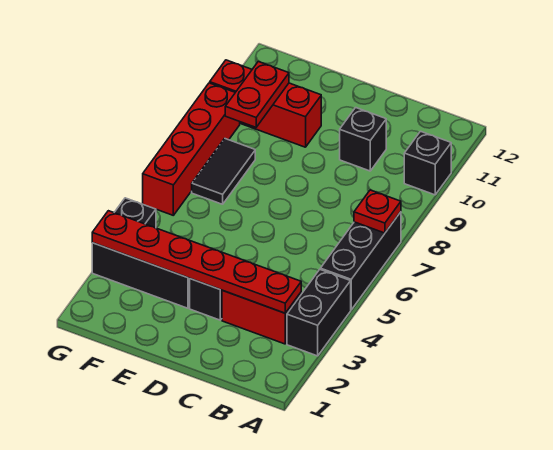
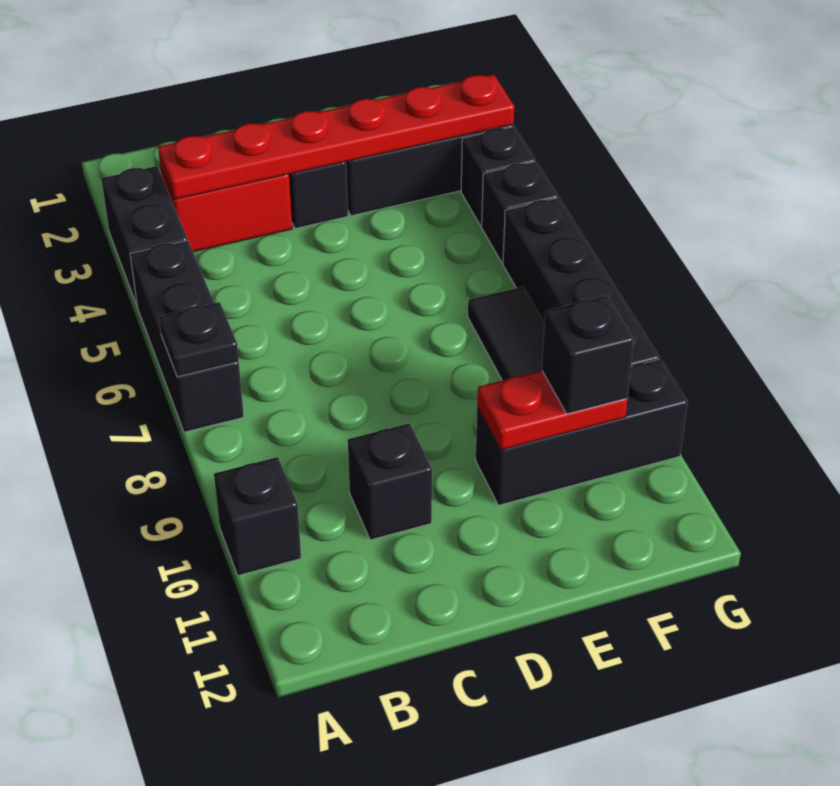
red plate A7 level 2 -> black plate A7 level 2
red brick E10:G10 level 1 -> black brick E10:G10 level 1
red plate F9:F10 level 2 -> red plate E10:F10 level 2
none -> black brick F10 level 3
none -> black brick G5 level 1
red brick G6:G9 level 1 -> black brick G6:G9 level 1

